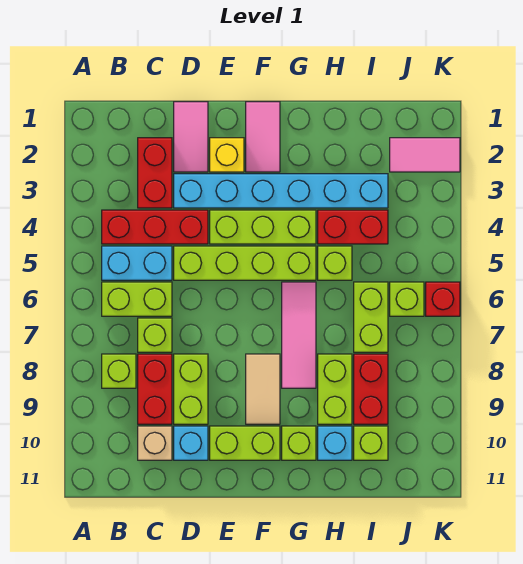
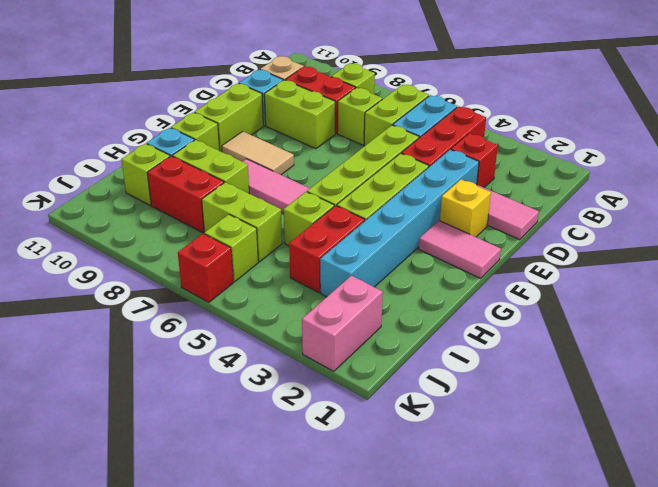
red brick C2:C3 level 1 -> red brick C3 level 1
pink tile J2:K2 level 1 -> pink brick J2:K2 level 1

